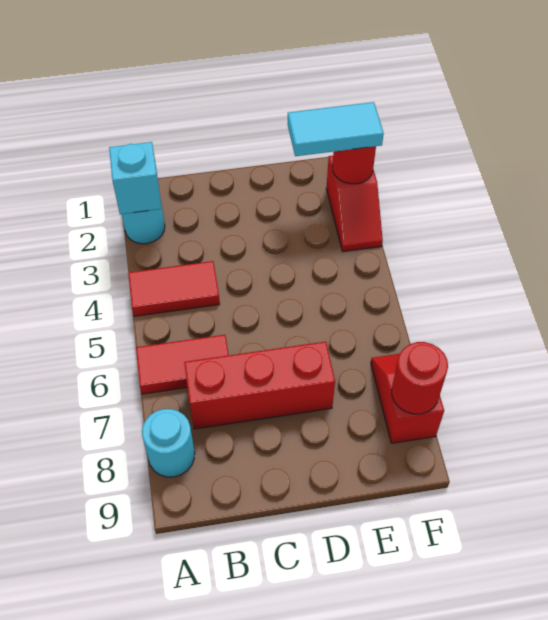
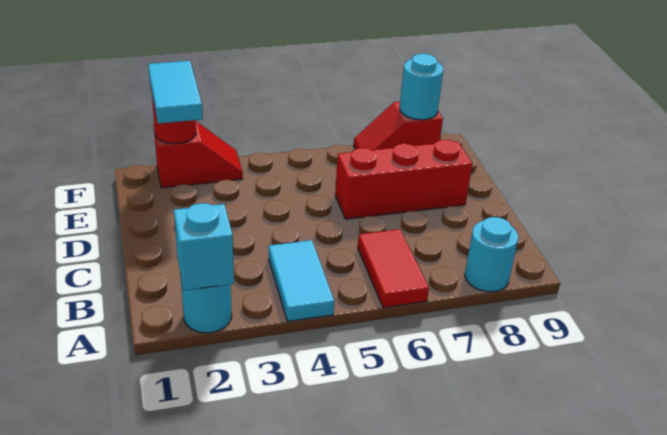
red tile A4:B4 level 1 -> cyan tile A4:B4 level 1
red brick B7:D7 level 1 -> red brick D6:D8 level 1
red round brick F8 level 2 -> cyan round brick F8 level 2

